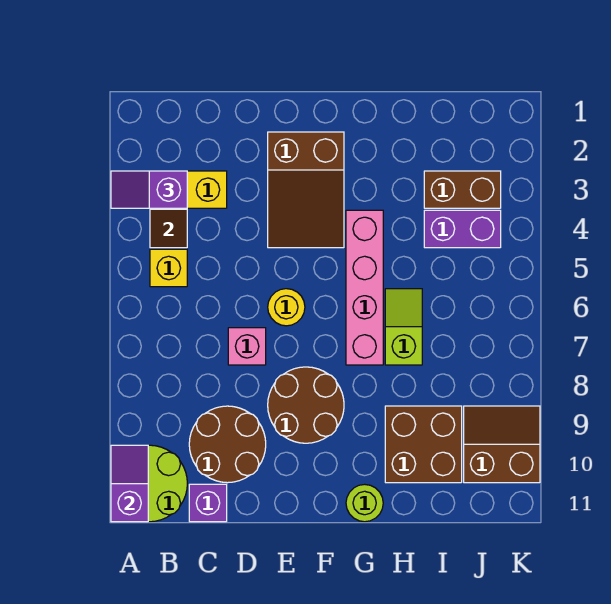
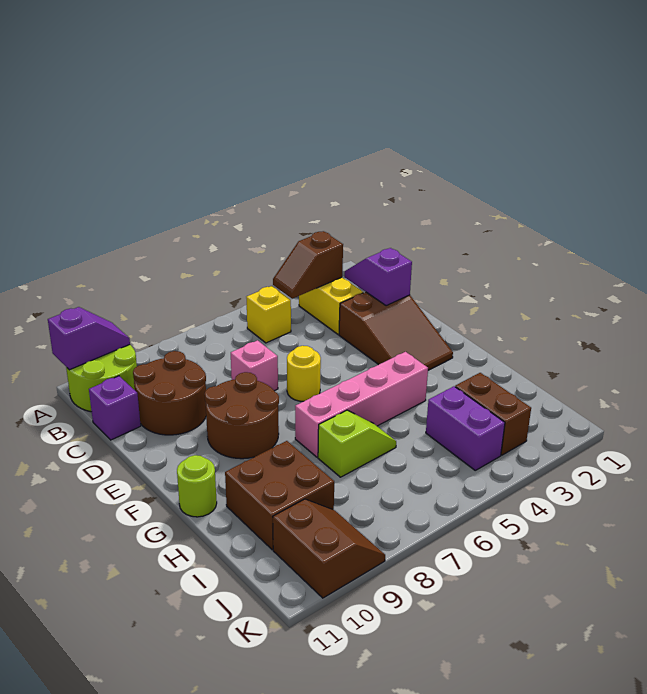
purple slope A3:B3 level 3 top B -> purple slope C2:D2 level 2 top D
brown slope E2:F4 level 1 top 2 -> brown slope D2:F3 level 1 top D

